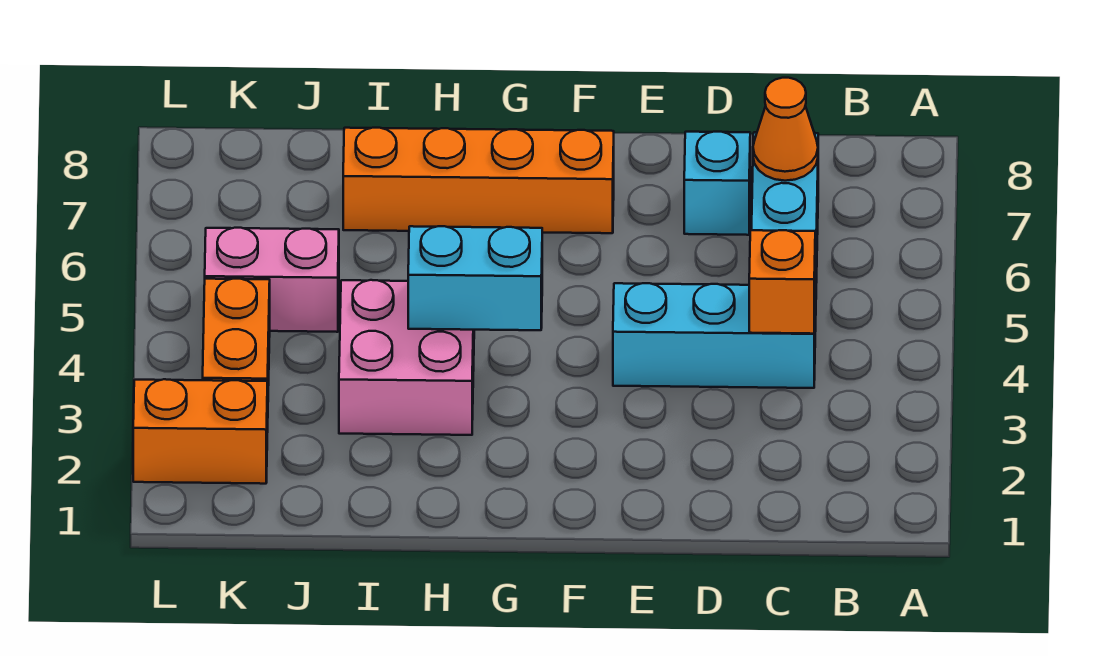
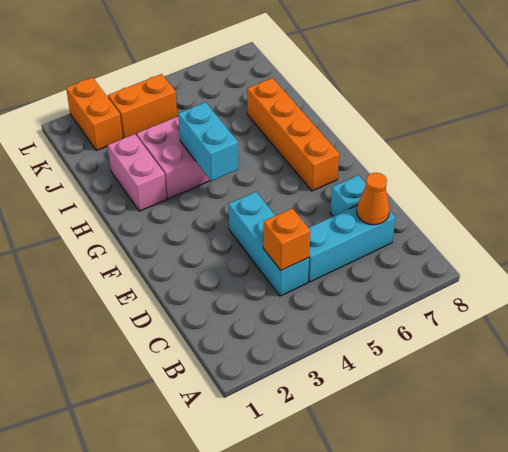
pink brick J5:K5 level 1 -> pink brick H2:I2 level 1

